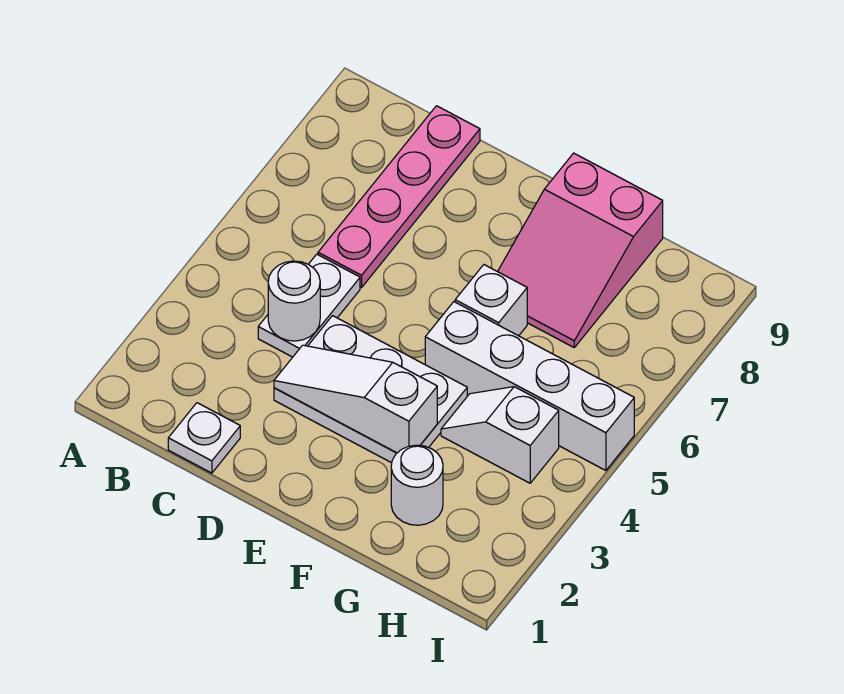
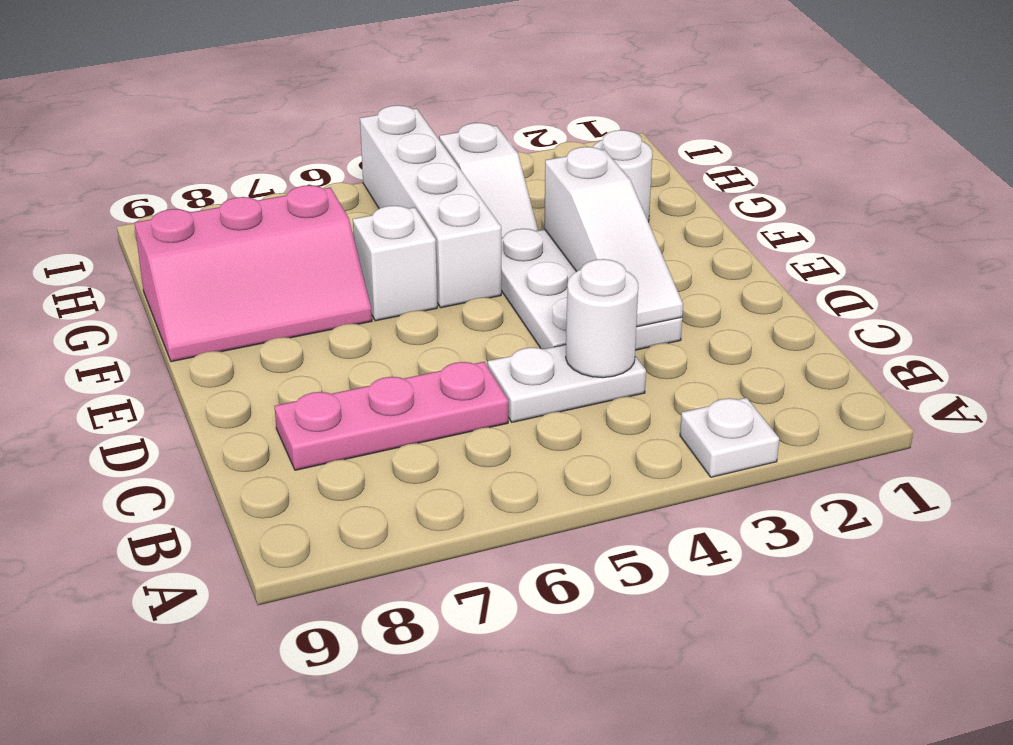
white plate C1 level 1 -> white plate A3 level 1
pink plate C6:C9 level 1 -> pink plate C6:C8 level 1
pink slope F7:G9 level 1 top 9 -> pink slope F7:G9 level 1 top G

